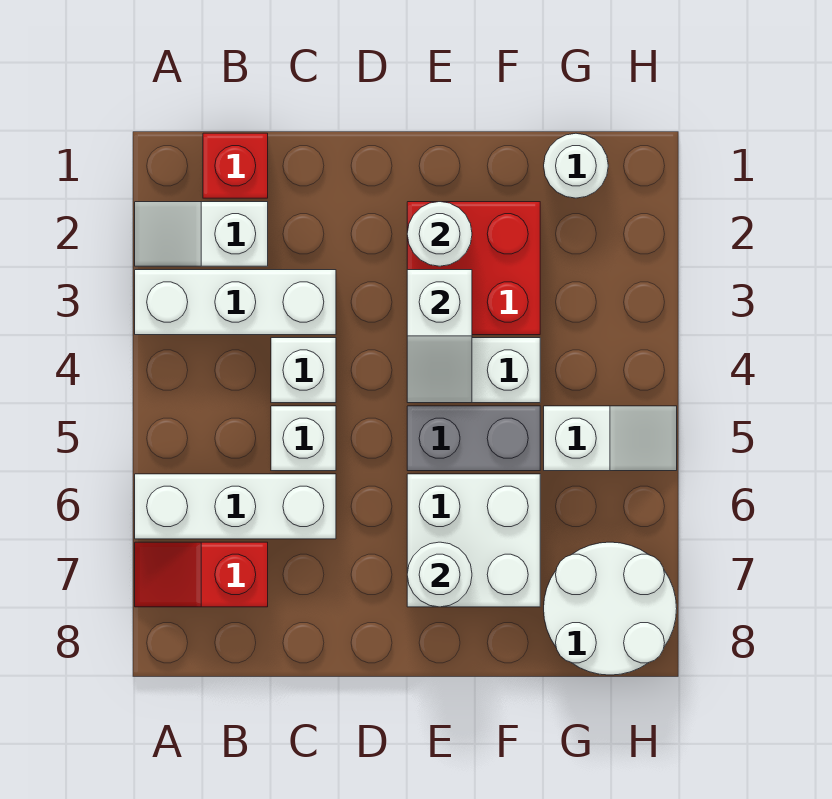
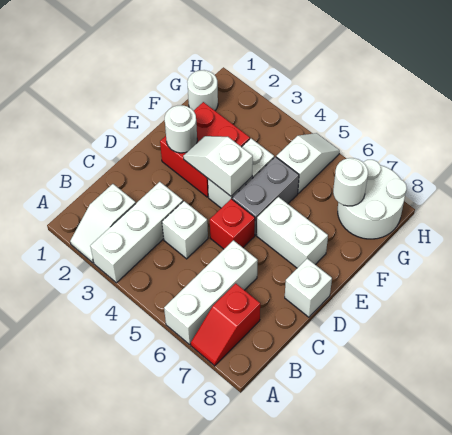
red brick B1 level 1 -> red brick D5 level 1
white brick C5 level 1 -> white brick D8 level 1
white slope E3:E4 level 2 top 3 -> white slope E3:E4 level 2 top 4
white brick E6:F7 level 1 -> white brick E6:E7 level 1
white round brick E7 level 2 -> white round brick G7 level 2

